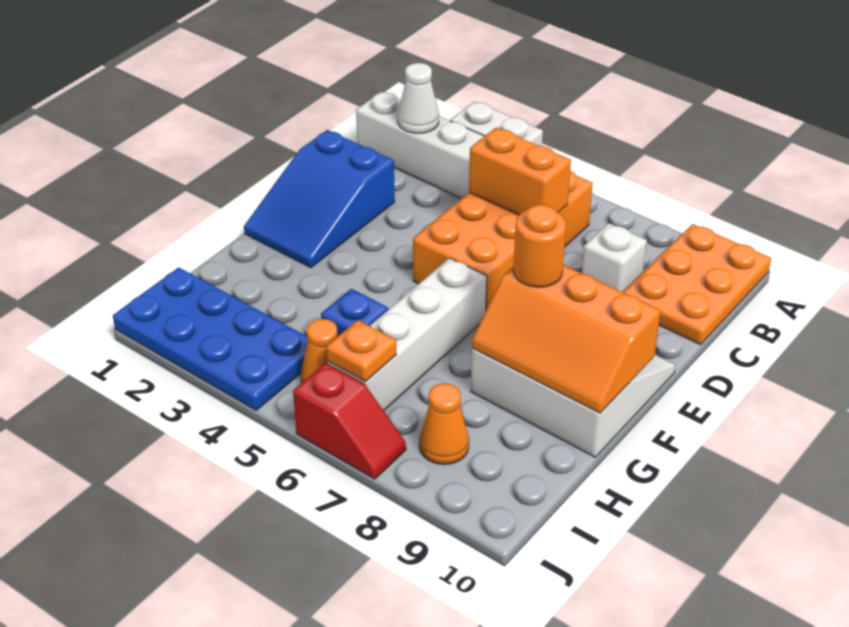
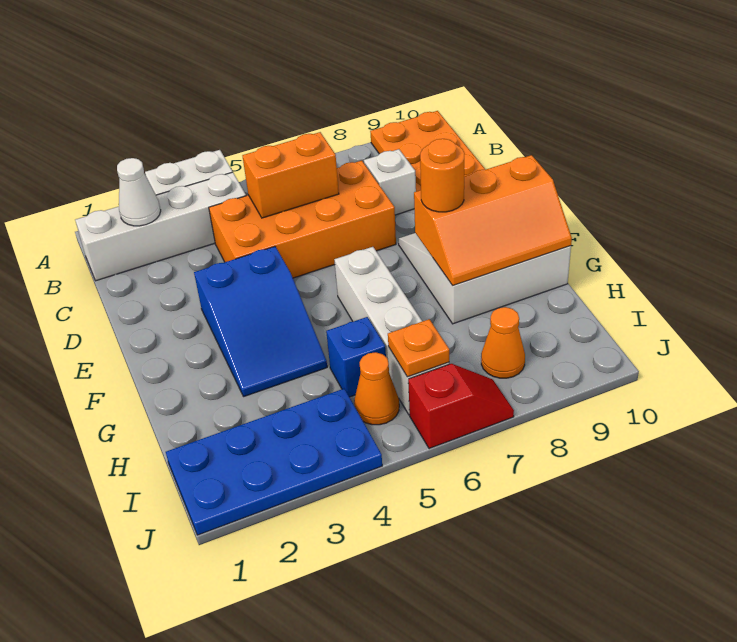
orange brick B5:E6 level 1 -> orange brick C4:D7 level 1
blue slope D1:F2 level 1 top D -> blue slope E3:G4 level 1 top E

